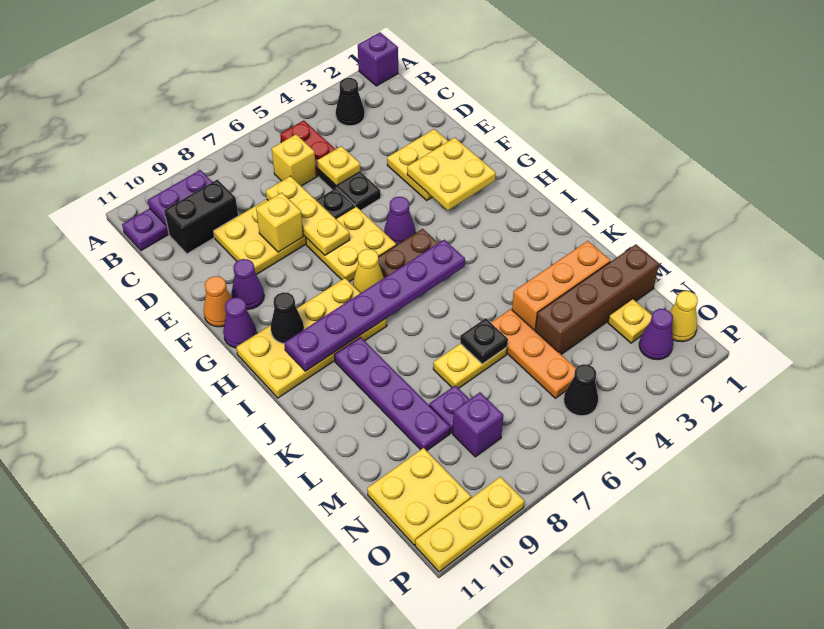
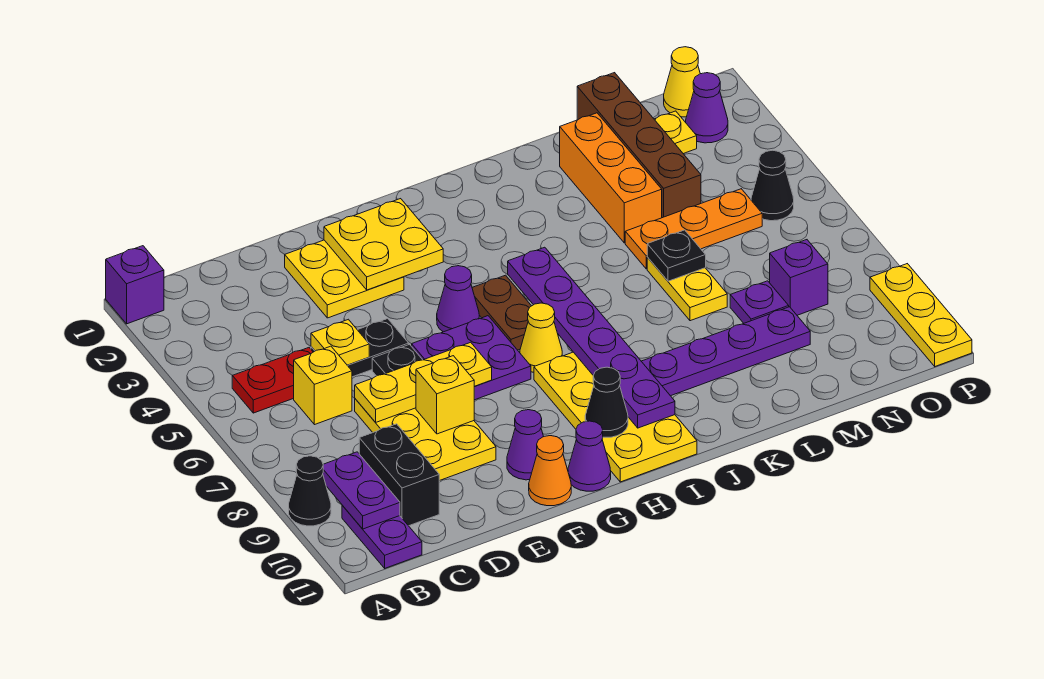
black cone B3 level 1 -> black cone A9 level 1
yellow plate F6:G7 level 1 -> purple plate F6:G7 level 1
yellow plate N10:O11 level 1 -> none

